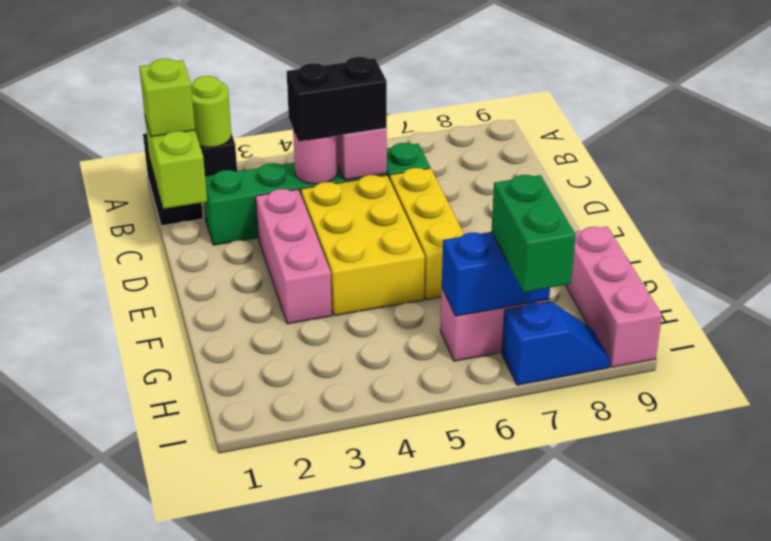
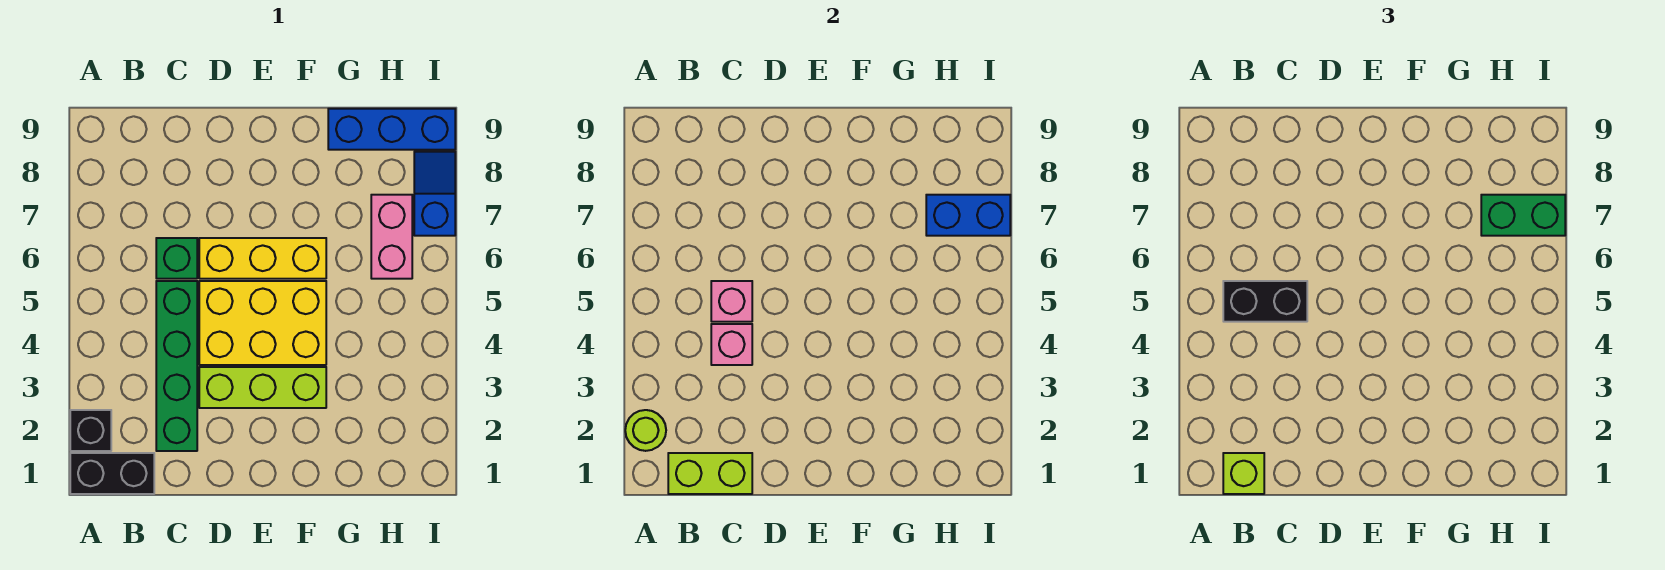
pink round brick C4 level 2 -> pink brick C4 level 2
black brick C4:C5 level 3 -> black brick B5:C5 level 3
pink brick D3:F3 level 1 -> lime brick D3:F3 level 1
pink brick G9:I9 level 1 -> blue brick G9:I9 level 1
blue brick H6:H7 level 2 -> blue brick H7:I7 level 2

